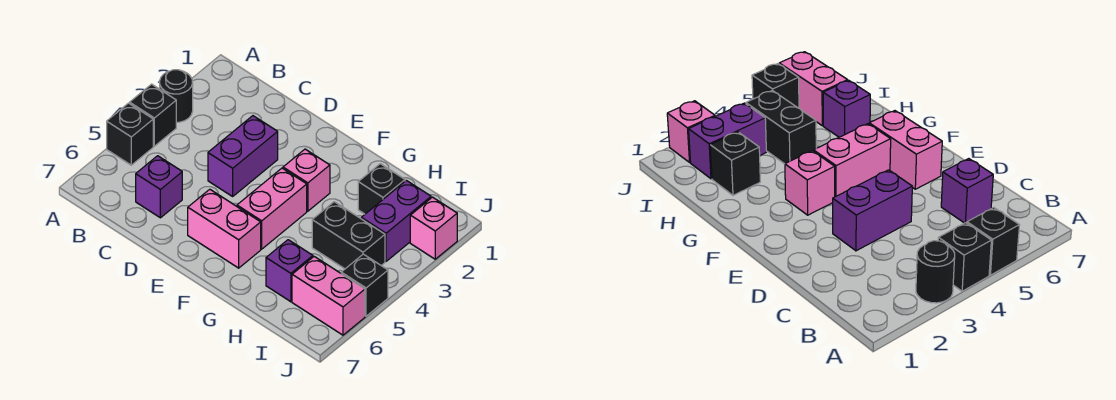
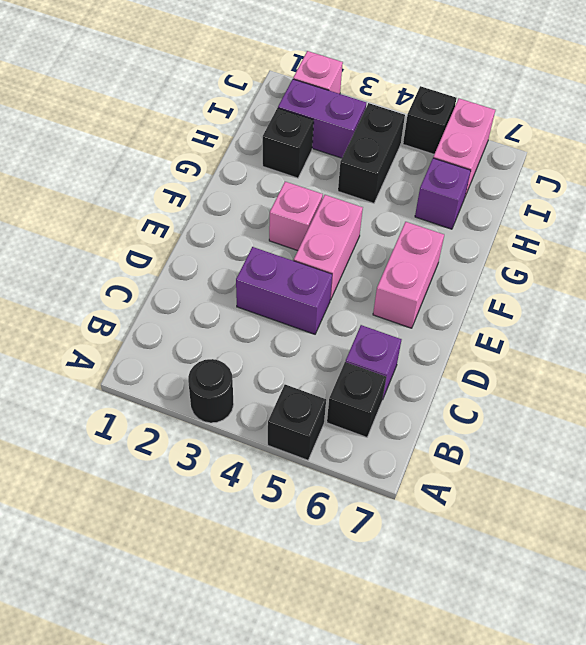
black brick A4 level 1 -> black brick B6 level 1
pink brick F4:F5 level 1 -> pink brick E4:F4 level 1

